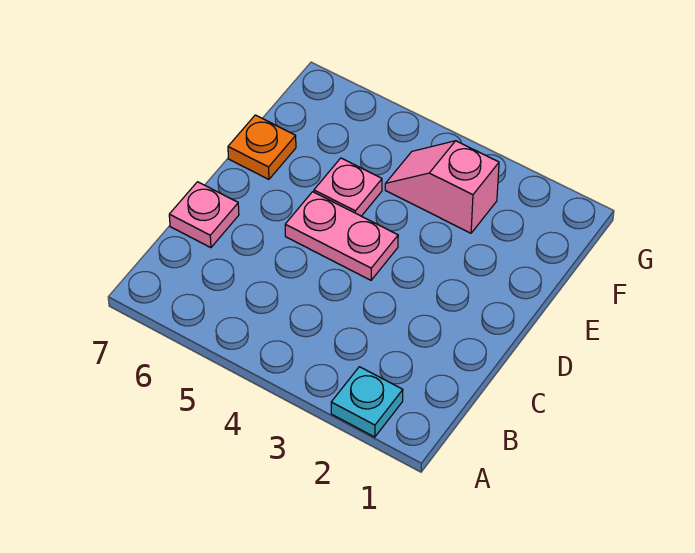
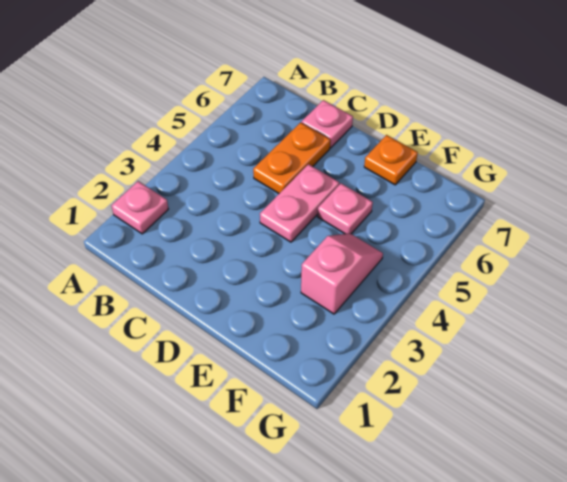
cyan plate A2 level 1 -> pink plate A2 level 1
none -> orange plate C5:C6 level 1

